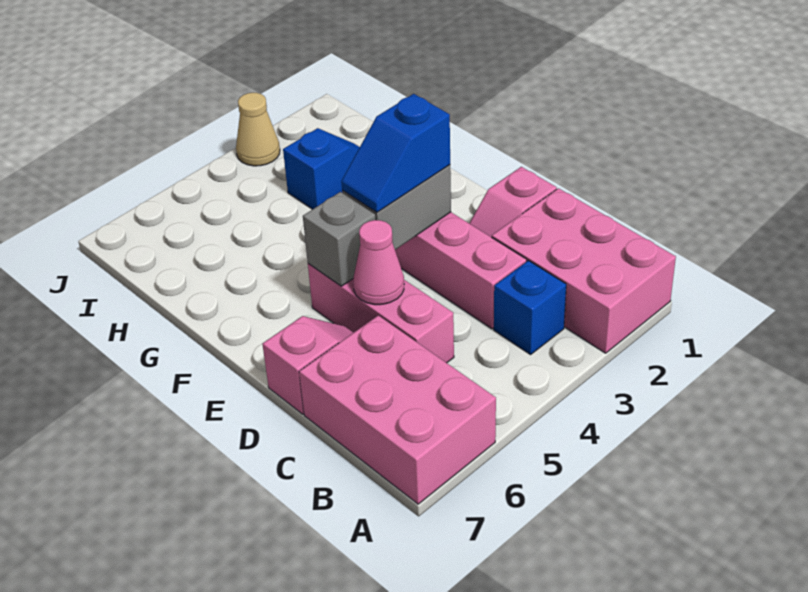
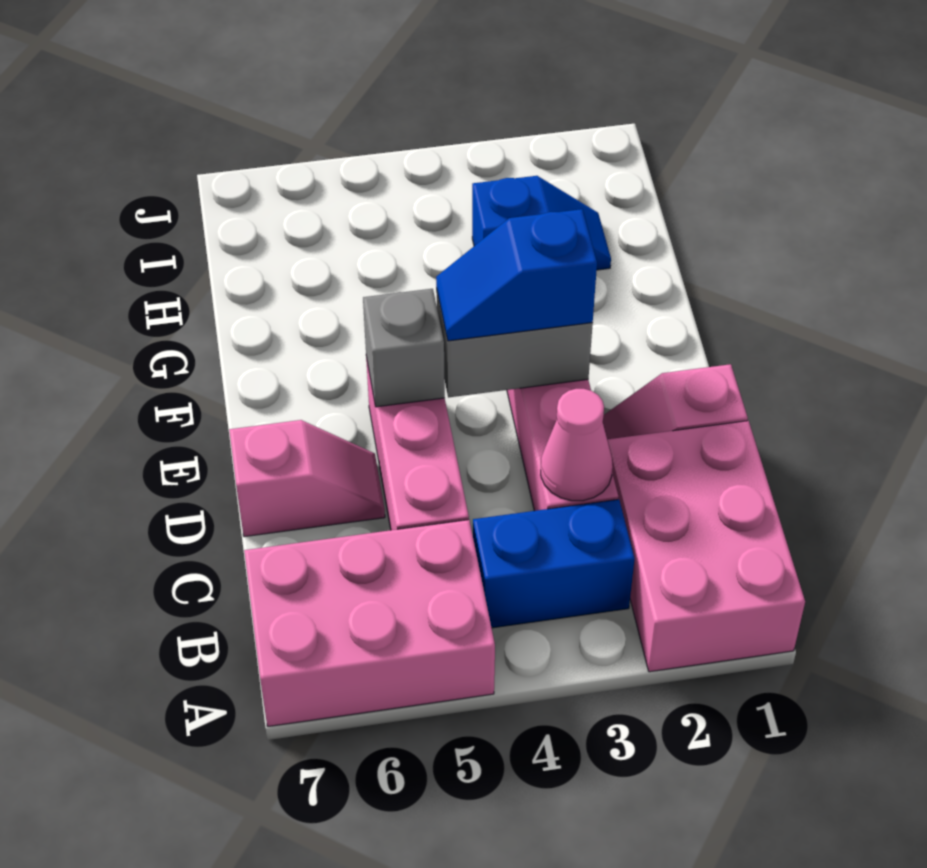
pink brick A6:C7 level 1 -> pink brick A5:B7 level 1
blue brick B3 level 1 -> blue brick B3:B4 level 1
pink cone D5 level 2 -> pink cone C3 level 2
tan cone J3 level 1 -> none

